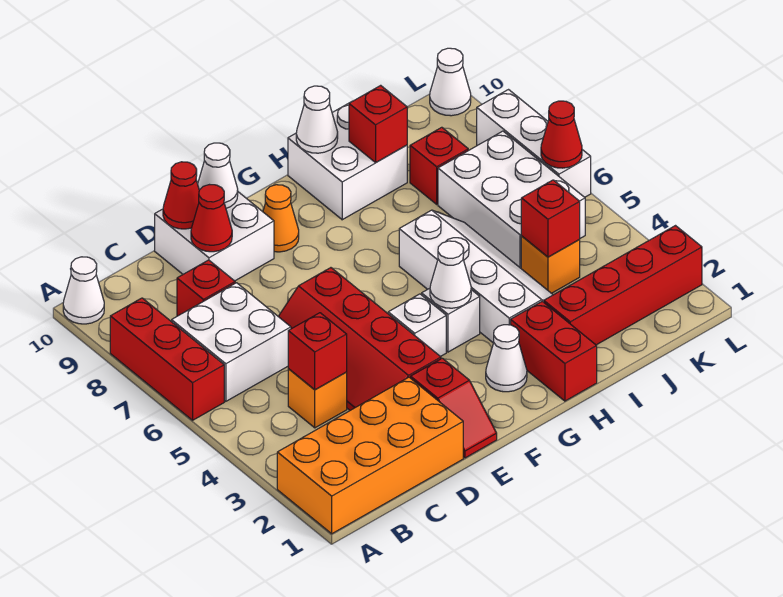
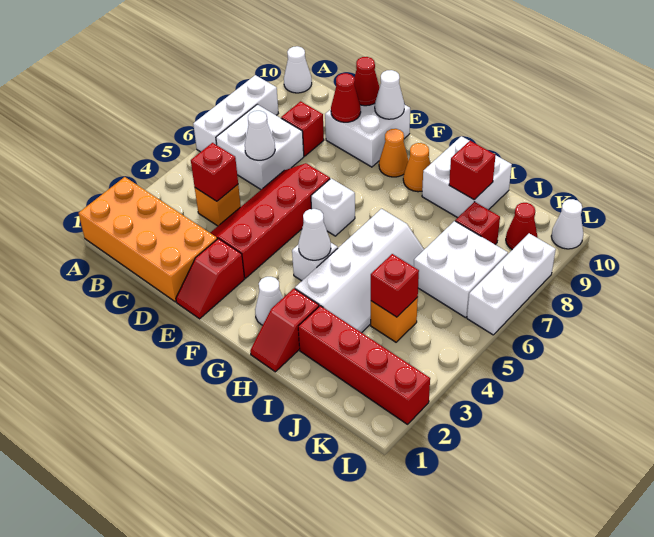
red brick A6:A8 level 1 -> white brick A6:A8 level 1
white brick F4 level 1 -> white brick F6 level 1
none -> orange cone G9 level 1
red brick H1:H2 level 1 -> red slope H1:H2 level 1 top 2
white cone H10 level 2 -> white cone C6 level 2
white brick J5:K7 level 1 -> white brick J6:K7 level 1
red cone L6 level 2 -> red cone K9 level 1

